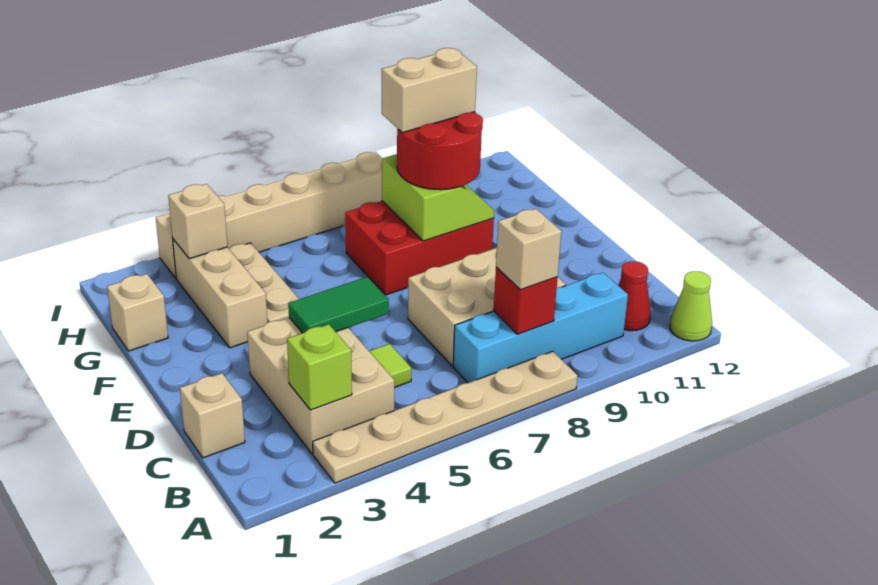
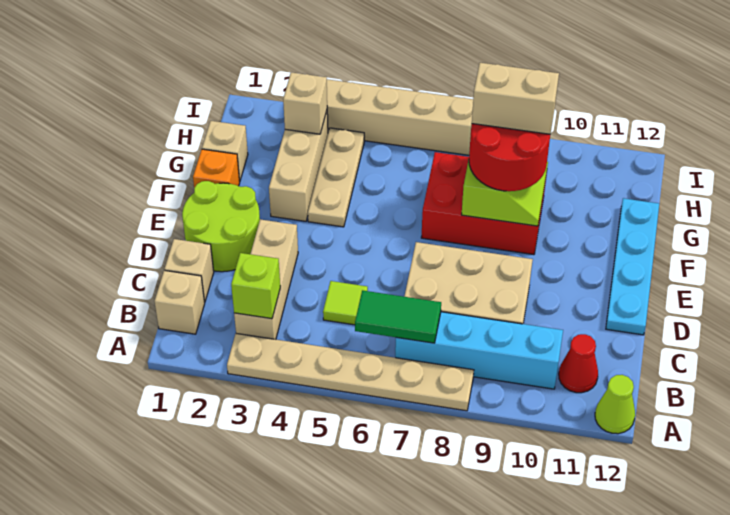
tan brick B3:D4 level 1 -> tan brick B3:D3 level 1
red brick B8 level 2 -> none
tan brick B8 level 3 -> tan brick B1 level 1
none -> lime round brick D1:E2 level 1
green tile D4:D5 level 2 -> green tile B6:B7 level 2
none -> cyan plate D12:G12 level 1
none -> orange brick F1 level 1

